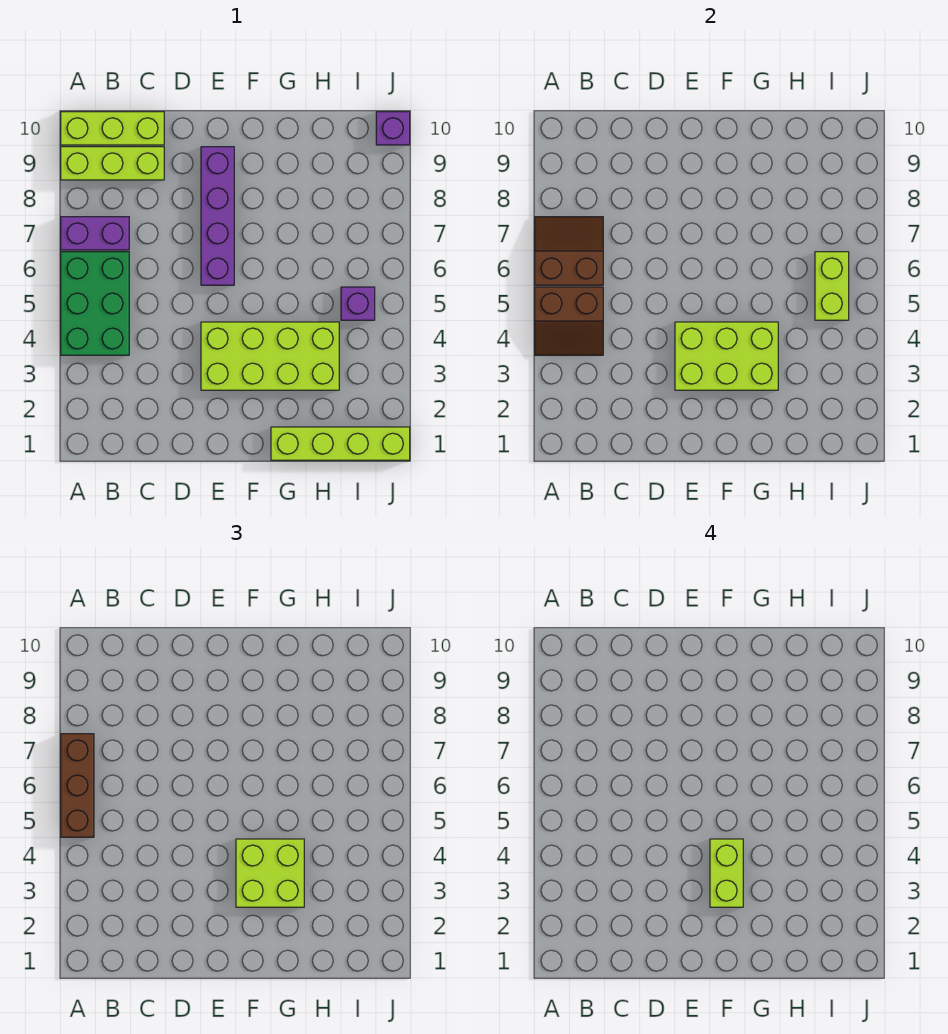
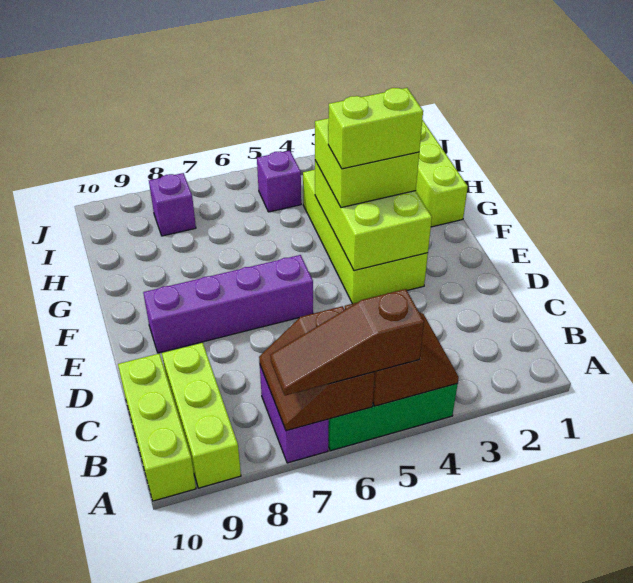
brown brick A5:A7 level 3 -> brown slope A5:A7 level 3 top 5
lime brick I5:I6 level 2 -> none
purple brick J10 level 1 -> purple brick I8 level 1

